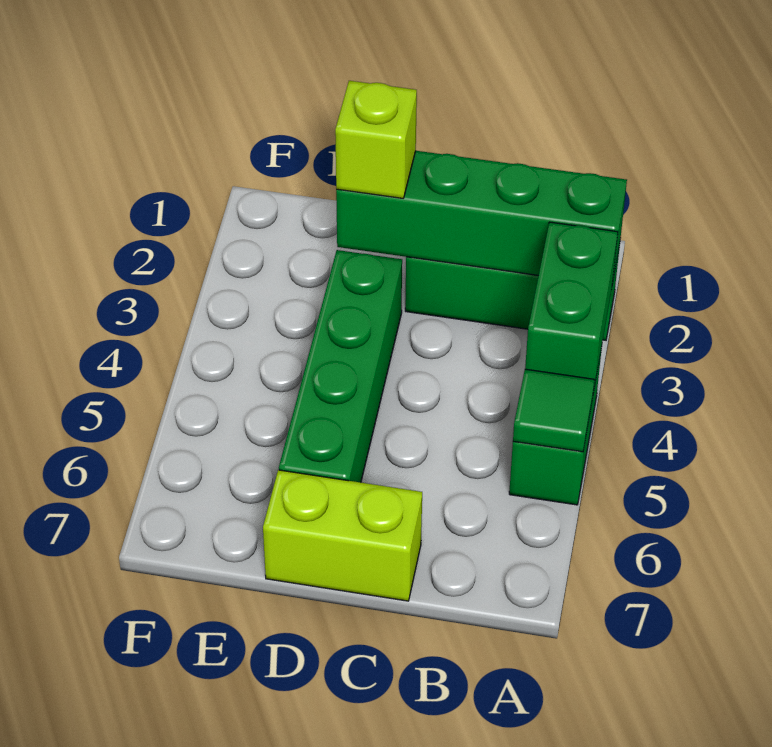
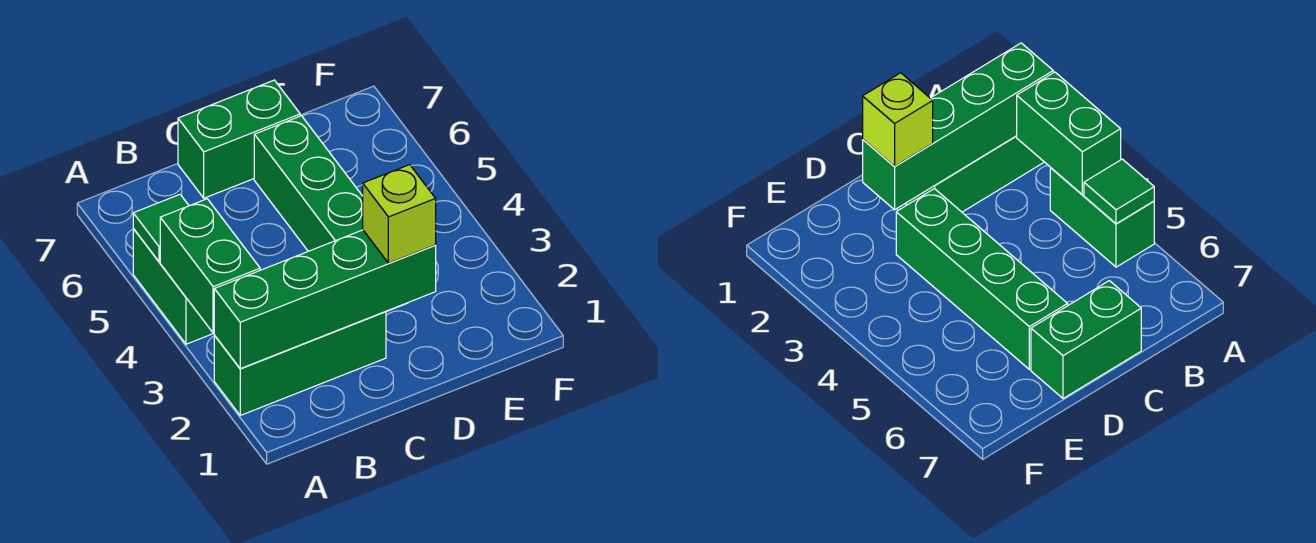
lime brick C7:D7 level 1 -> green brick C7:D7 level 1

